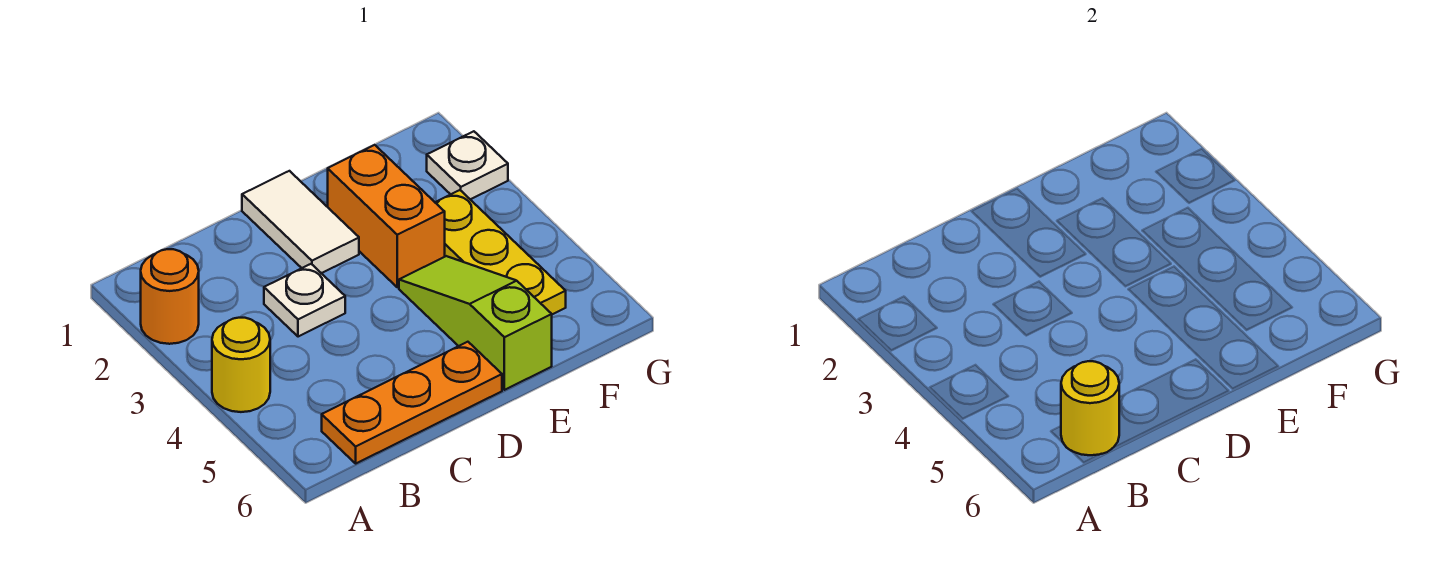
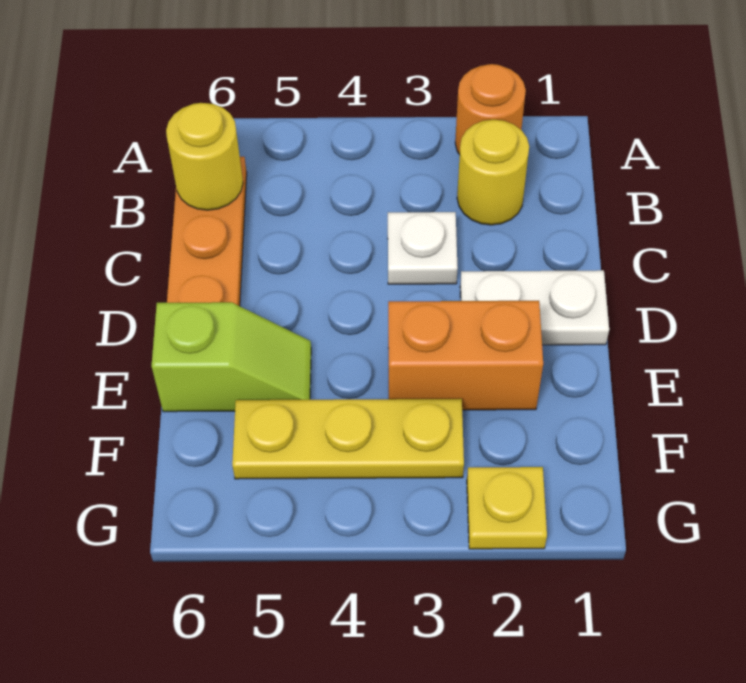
yellow round brick A4 level 1 -> yellow round brick B2 level 1
white tile D1:D2 level 1 -> white plate D1:D2 level 1
lime slope E4:E6 level 1 top 6 -> lime slope E5:E6 level 1 top 6
white plate G2 level 1 -> yellow plate G2 level 1

